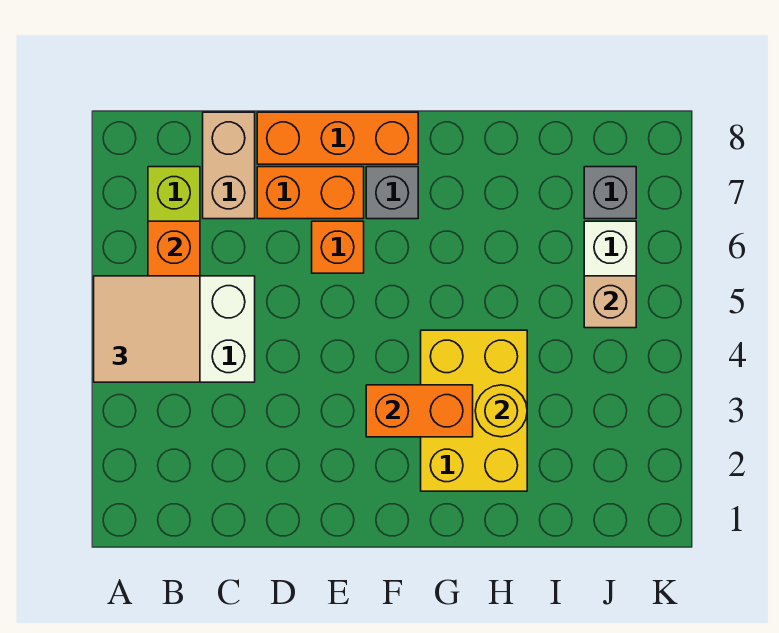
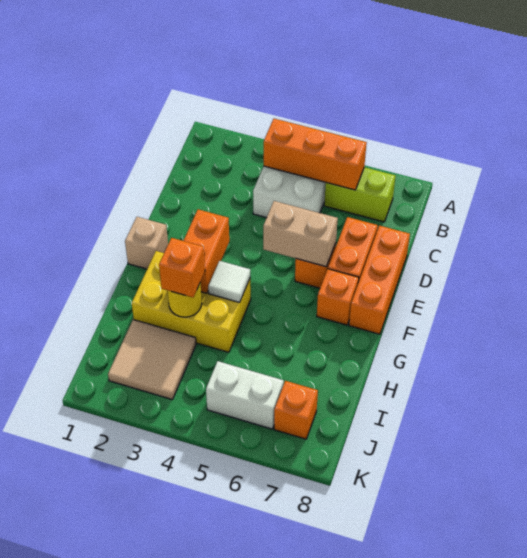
tan tile A4:B5 level 3 -> tan tile I2:J3 level 1
tan brick C7:C8 level 1 -> tan brick E5:E6 level 2
grey brick F7 level 1 -> orange brick F7 level 1
none -> white tile G4 level 2
none -> orange brick H3 level 3
tan brick J5 level 2 -> tan brick F1 level 1
grey brick J7 level 1 -> orange brick J7 level 1

